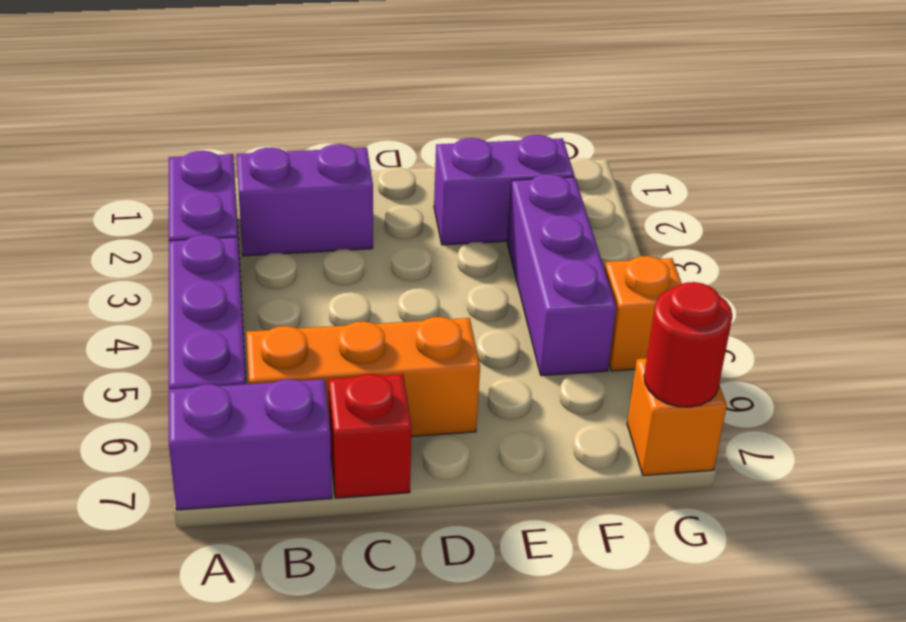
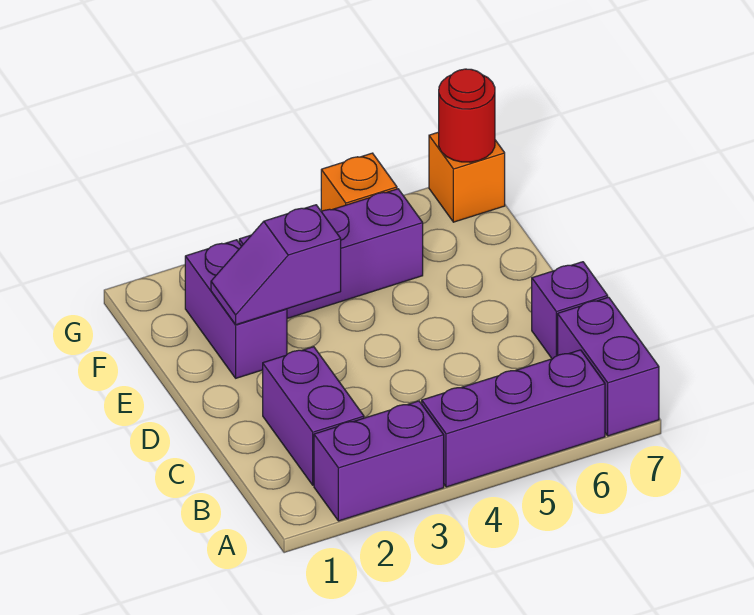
orange brick B6:D6 level 1 -> none
red brick C7 level 1 -> purple brick C7 level 1
none -> purple slope E2:E3 level 2 top 3

